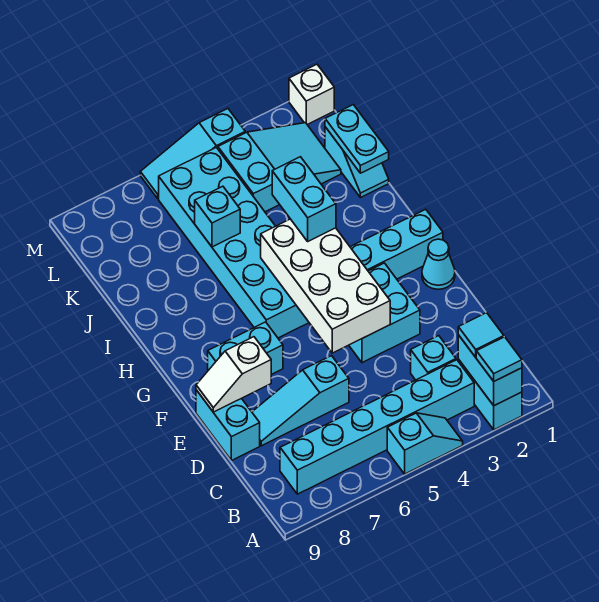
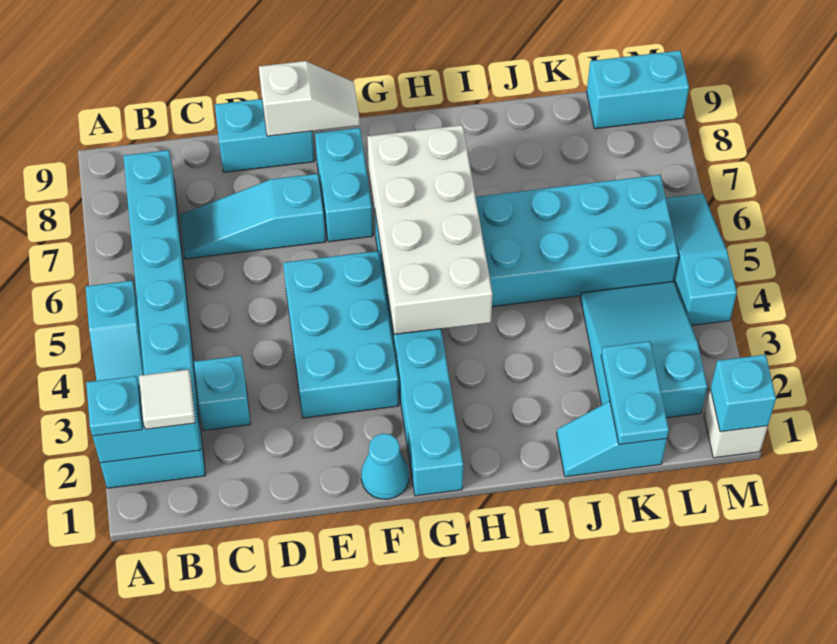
cyan tile A2 level 3 -> cyan plate A2 level 3
cyan tile B2 level 3 -> white tile B2 level 3
cyan slope D6:D8 level 1 top 6 -> cyan slope C7:E7 level 1 top E
cyan brick E3:F4 level 1 -> cyan brick E3:F5 level 1
white brick E4:H5 level 2 -> white brick G4:H7 level 2
white slope E8:E9 level 2 top 8 -> white slope E9:F9 level 2 top E
cyan brick H4:I4 level 3 -> cyan brick L9:M9 level 1
cyan plate J1:K1 level 2 -> cyan plate K1:K2 level 2
cyan brick J6 level 2 -> cyan brick M1 level 2
cyan slope K2:L4 level 1 top 4 -> cyan slope K2:L4 level 1 top 2

